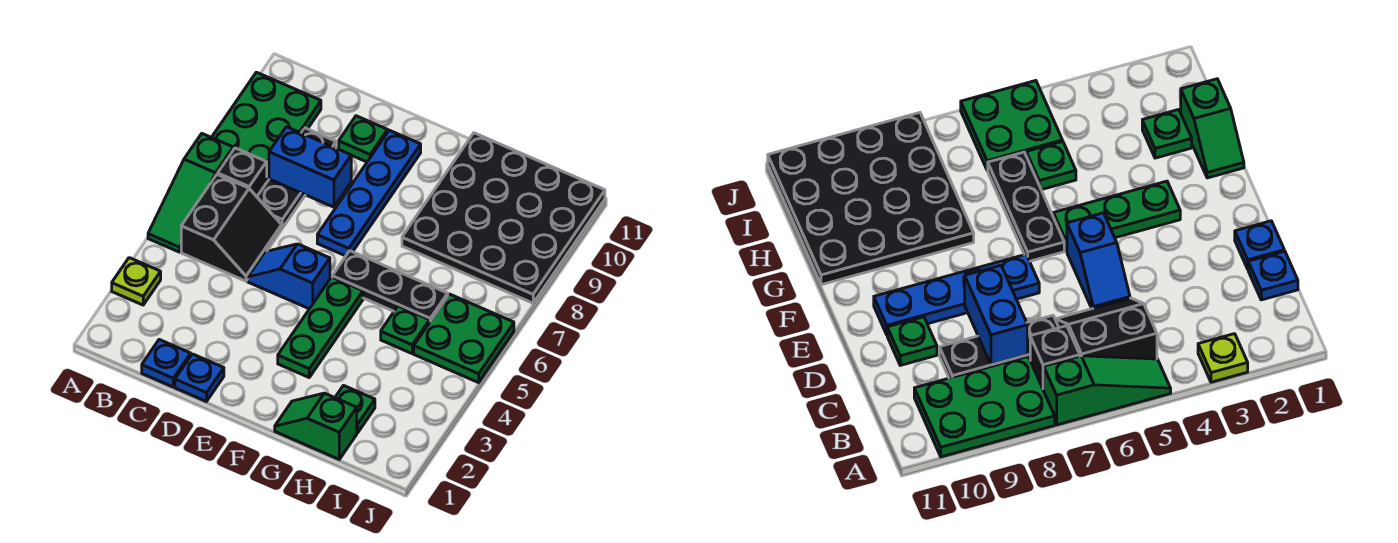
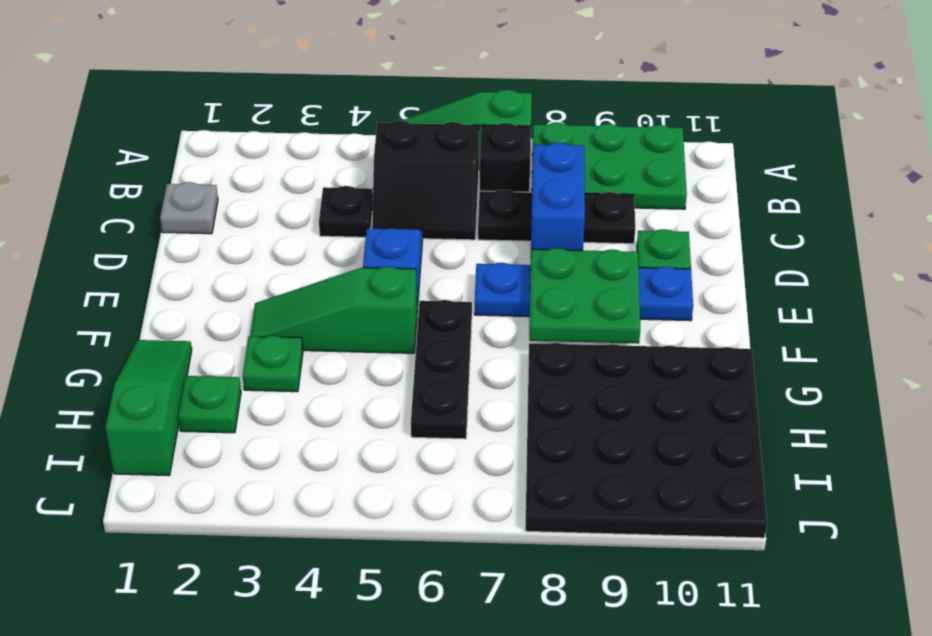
lime plate A3 level 1 -> none
blue plate C1 level 1 -> grey plate C1 level 1
none -> black plate C4 level 1
blue plate D1 level 1 -> none
green plate F3:F5 level 1 -> green slope F3:F5 level 1 top 5
green slope G1:H1 level 1 top H -> green slope G1:I1 level 1 top I
green plate H5 level 1 -> green plate G3 level 1
green plate I5:J6 level 1 -> green plate E8:F9 level 2

